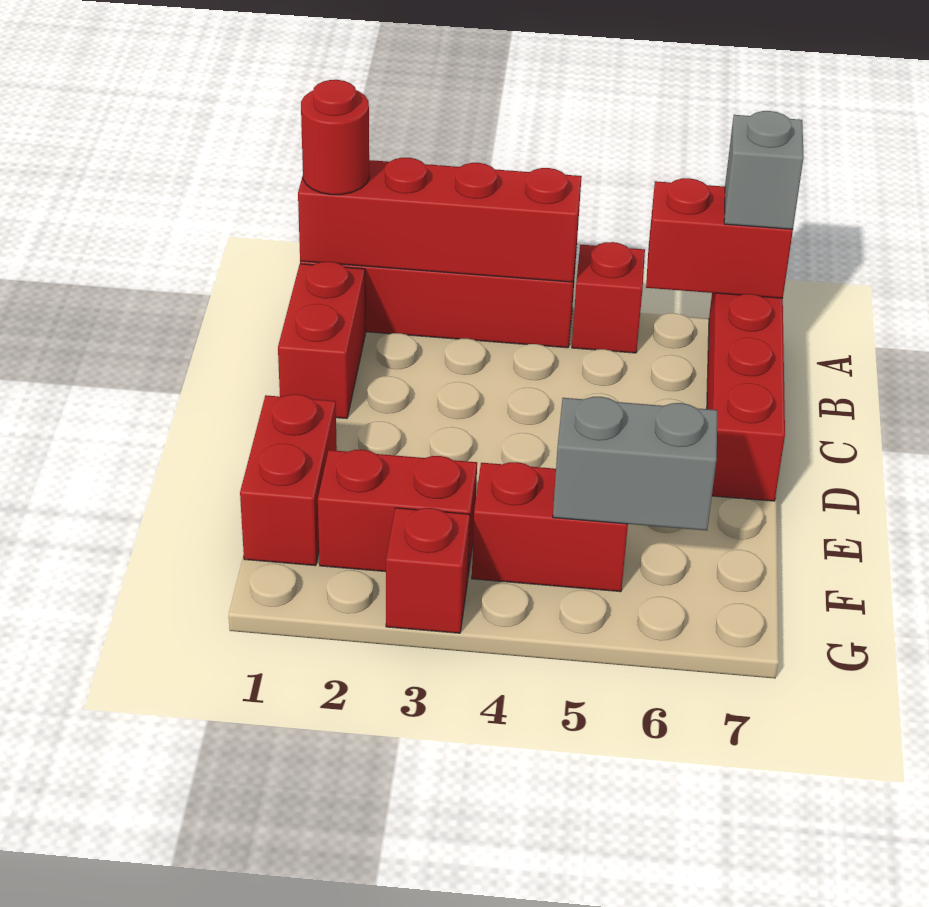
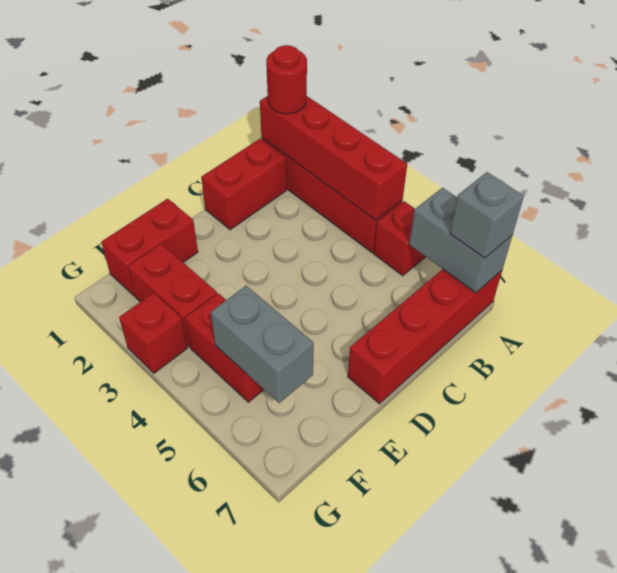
red brick A6:A7 level 2 -> grey brick A6:A7 level 2

